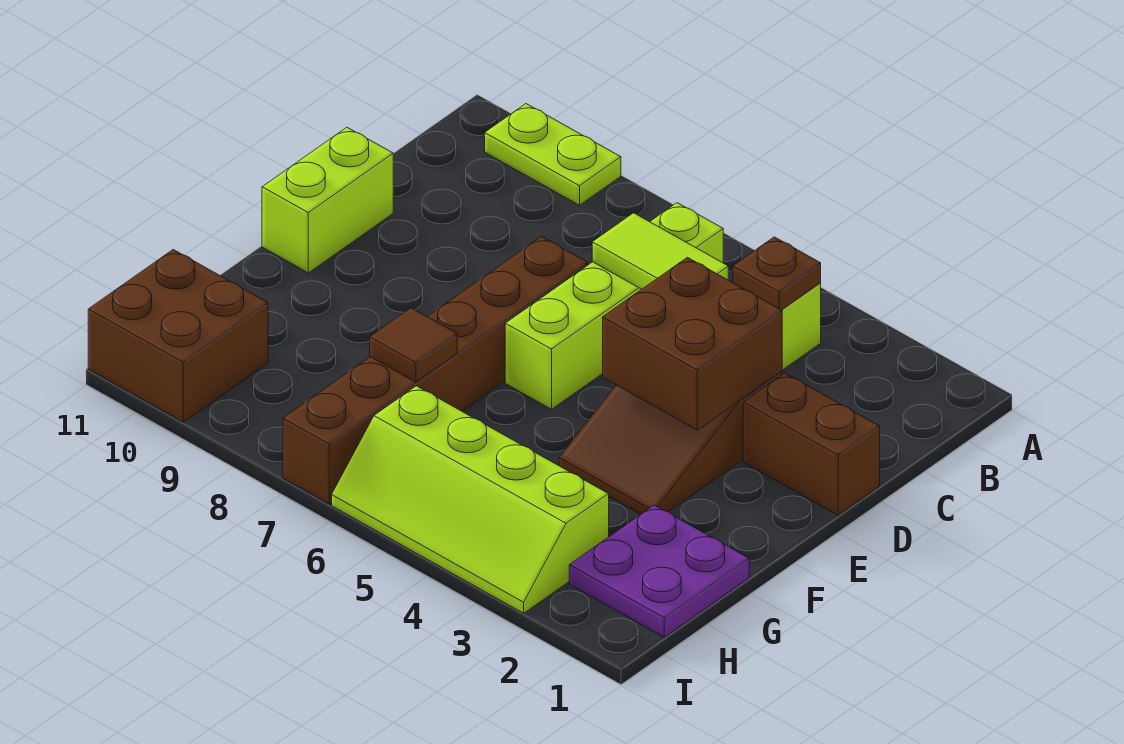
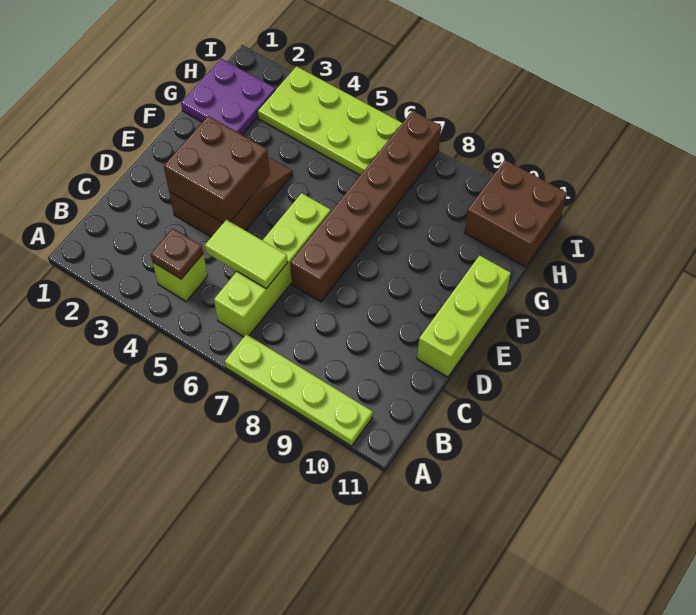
lime plate A9:A10 level 1 -> lime plate A7:A10 level 1
brown brick D1:D2 level 1 -> none
lime brick D11:E11 level 1 -> lime brick D11:F11 level 1
brown tile G7 level 2 -> none
lime slope H3:I6 level 1 top H -> lime plate H3:I6 level 1

